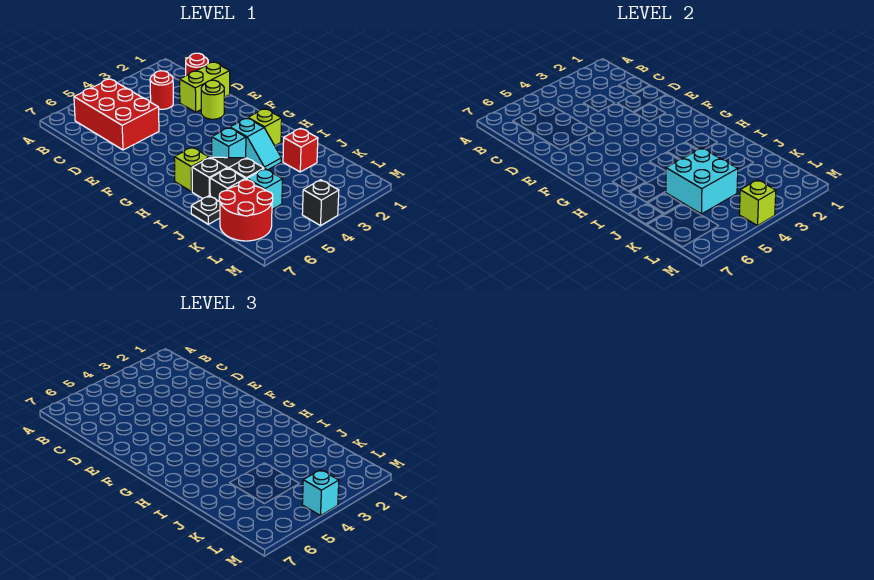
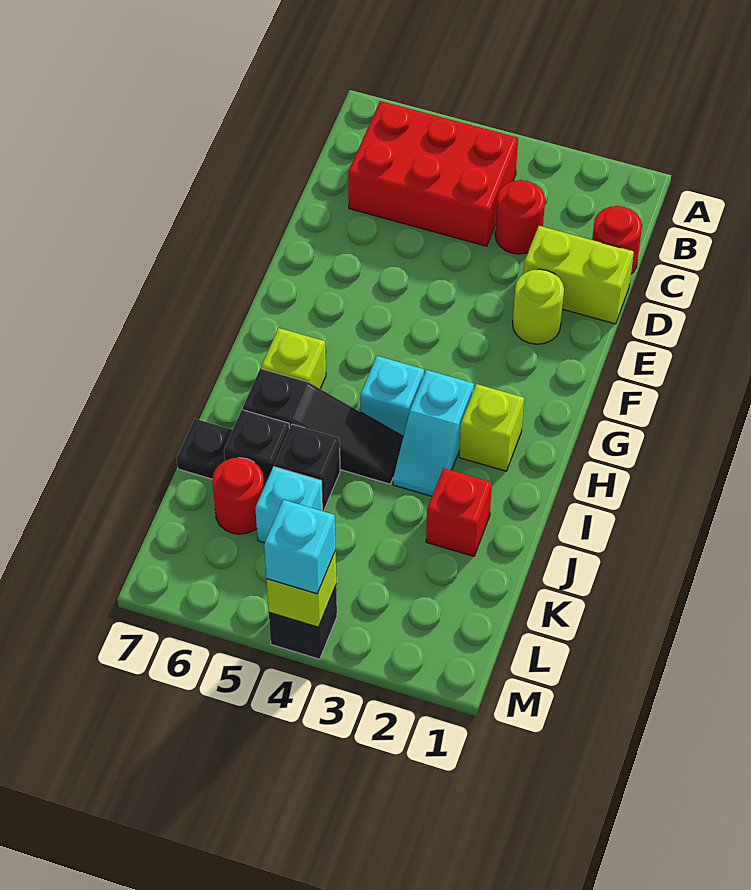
red brick B5:D6 level 1 -> red brick B4:C6 level 1
cyan brick J4:K5 level 2 -> none
red round brick K6:L7 level 1 -> red round brick K6 level 1

